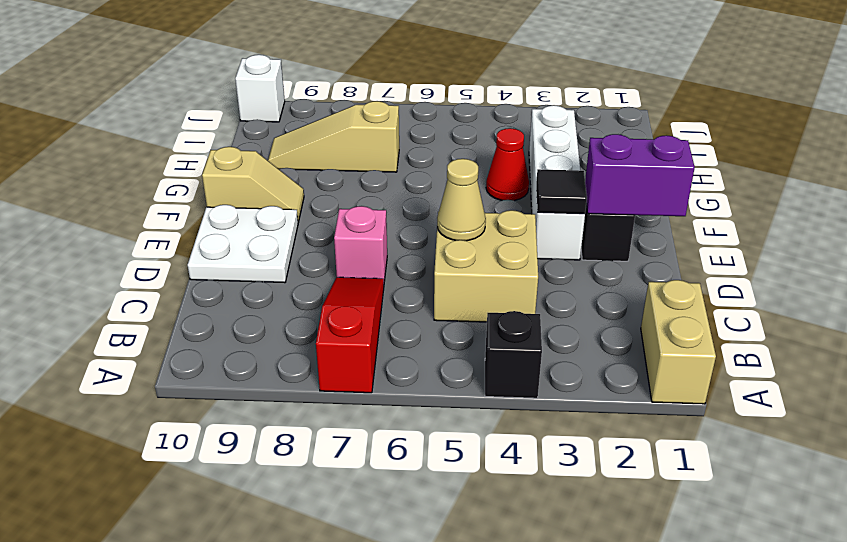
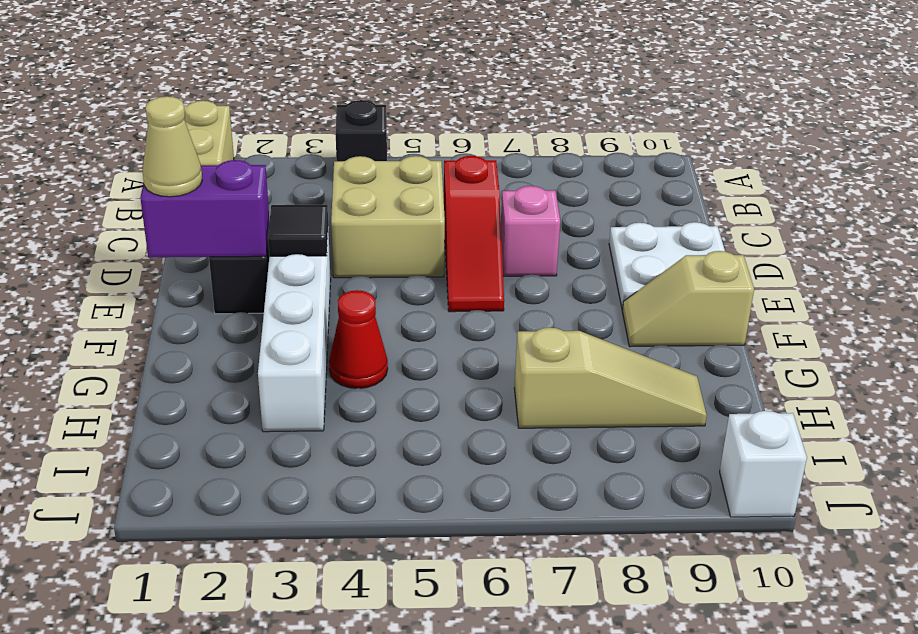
red slope A7:C7 level 1 top A -> red slope C6:E6 level 1 top C
tan cone D5 level 2 -> tan cone E1 level 3

